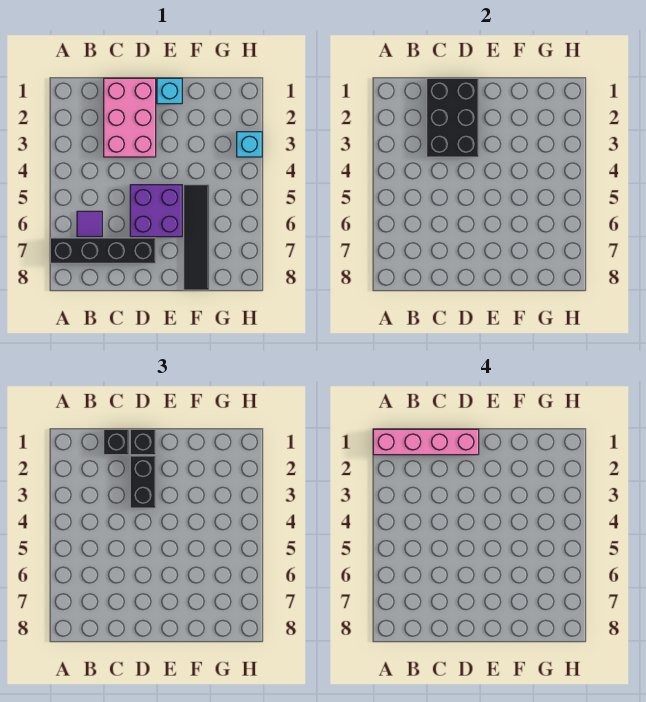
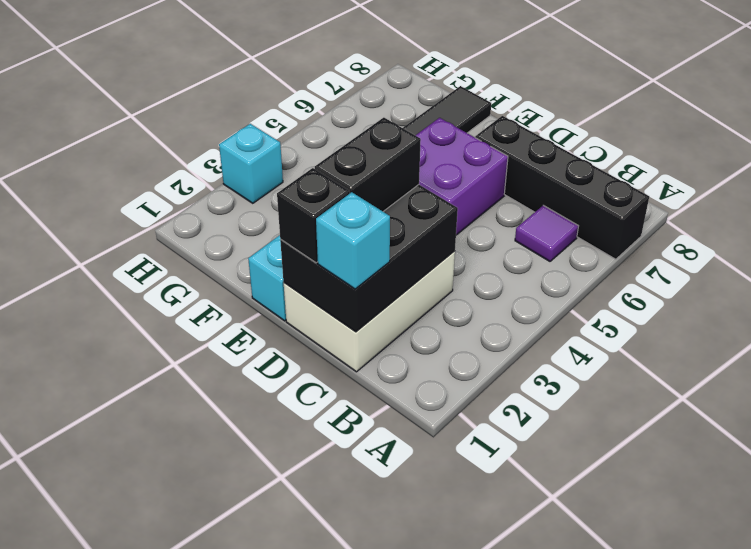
pink brick A1:D1 level 4 -> none
pink brick C1:D3 level 1 -> white brick C1:D3 level 1
black brick C1 level 3 -> cyan brick C1 level 3

